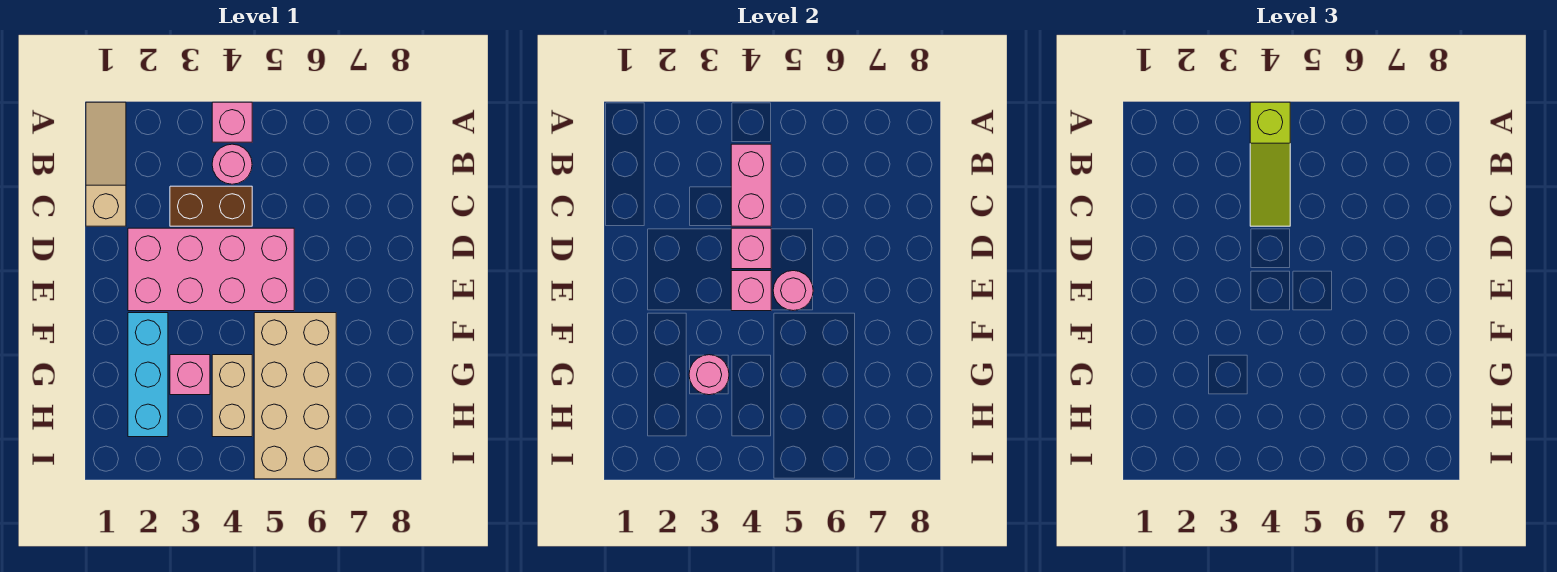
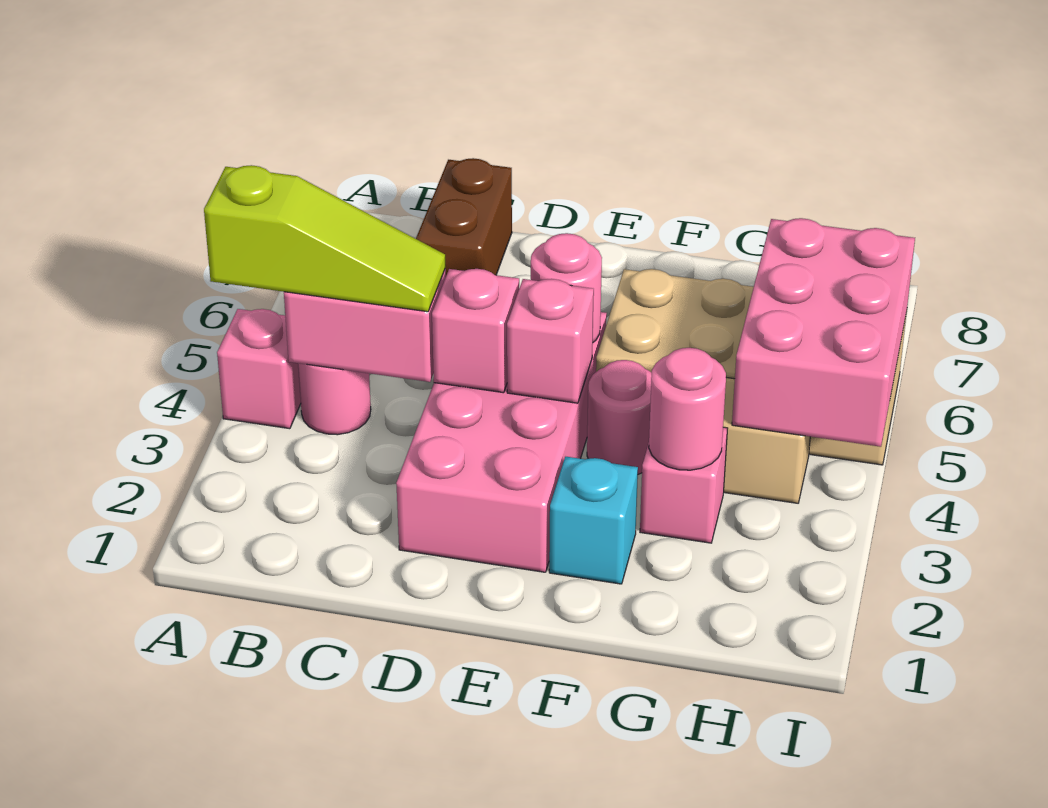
tan slope A1:C1 level 1 top C -> none
brown brick C3:C4 level 1 -> brown brick C7:C8 level 1
cyan brick F2:H2 level 1 -> cyan brick F2 level 1
none -> pink round brick F4 level 1
none -> pink brick H4:I6 level 2

